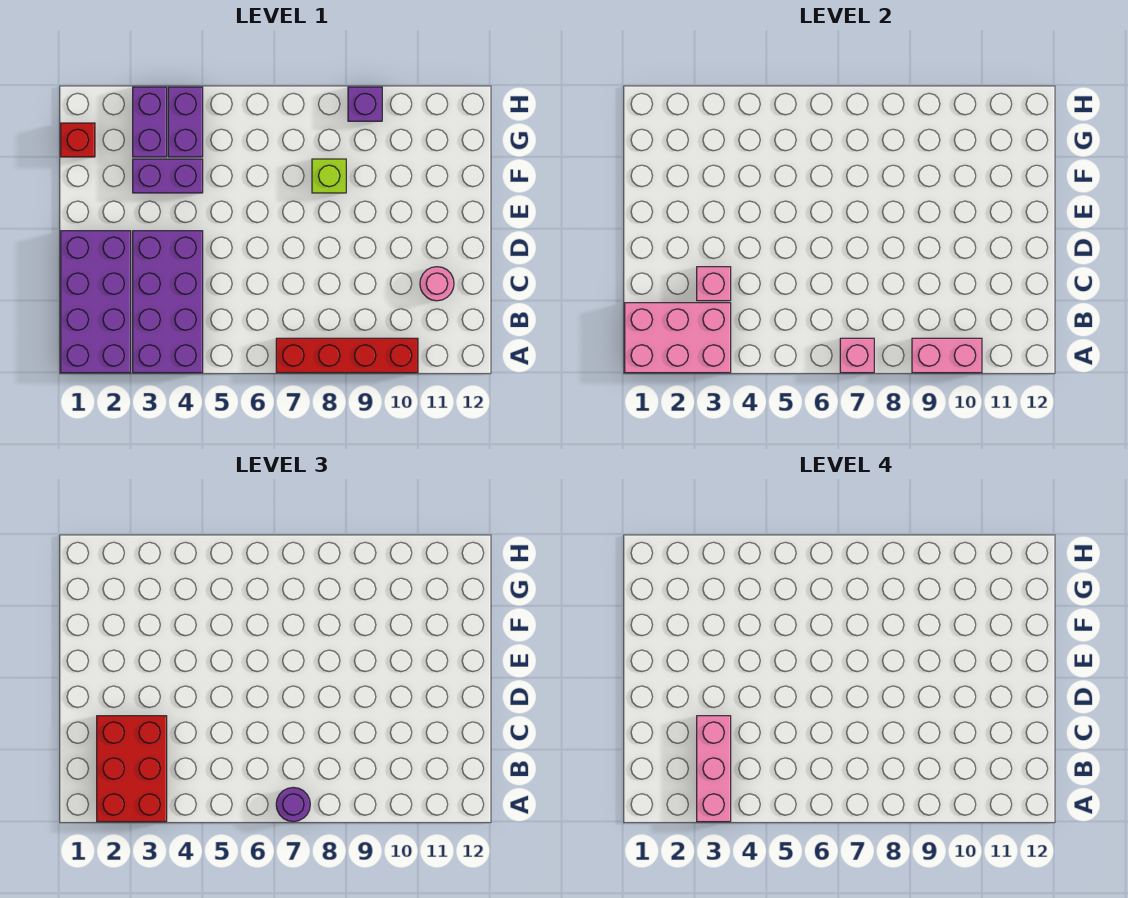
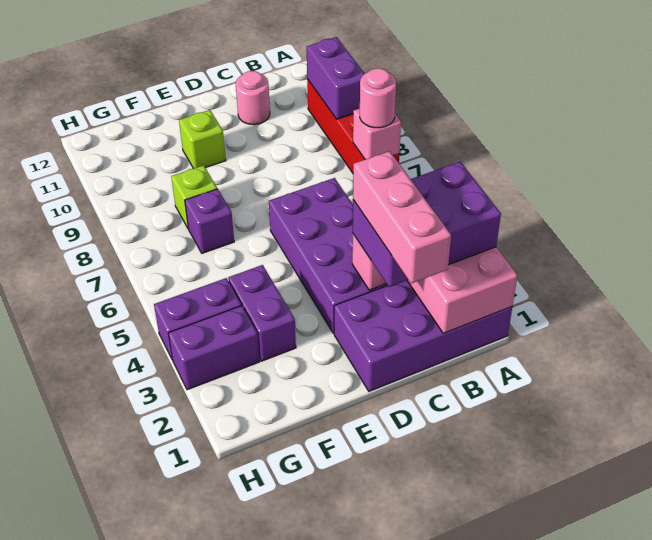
red brick A2:C3 level 3 -> purple brick A2:C3 level 3
purple brick A3:D4 level 1 -> purple brick C3:D6 level 1
pink brick A3:C3 level 4 -> pink brick C1:C3 level 4
purple round brick A7 level 3 -> pink round brick A7 level 3
pink brick A9:A10 level 2 -> purple brick A9:A10 level 2
none -> lime brick E10 level 1
red brick G1 level 1 -> none
purple brick H9 level 1 -> purple brick F7 level 1

